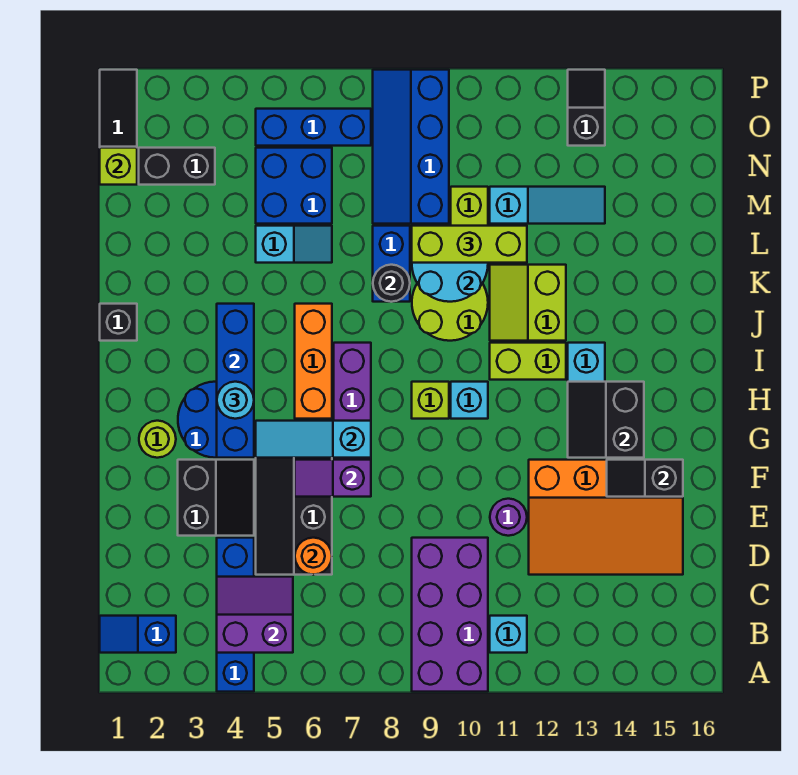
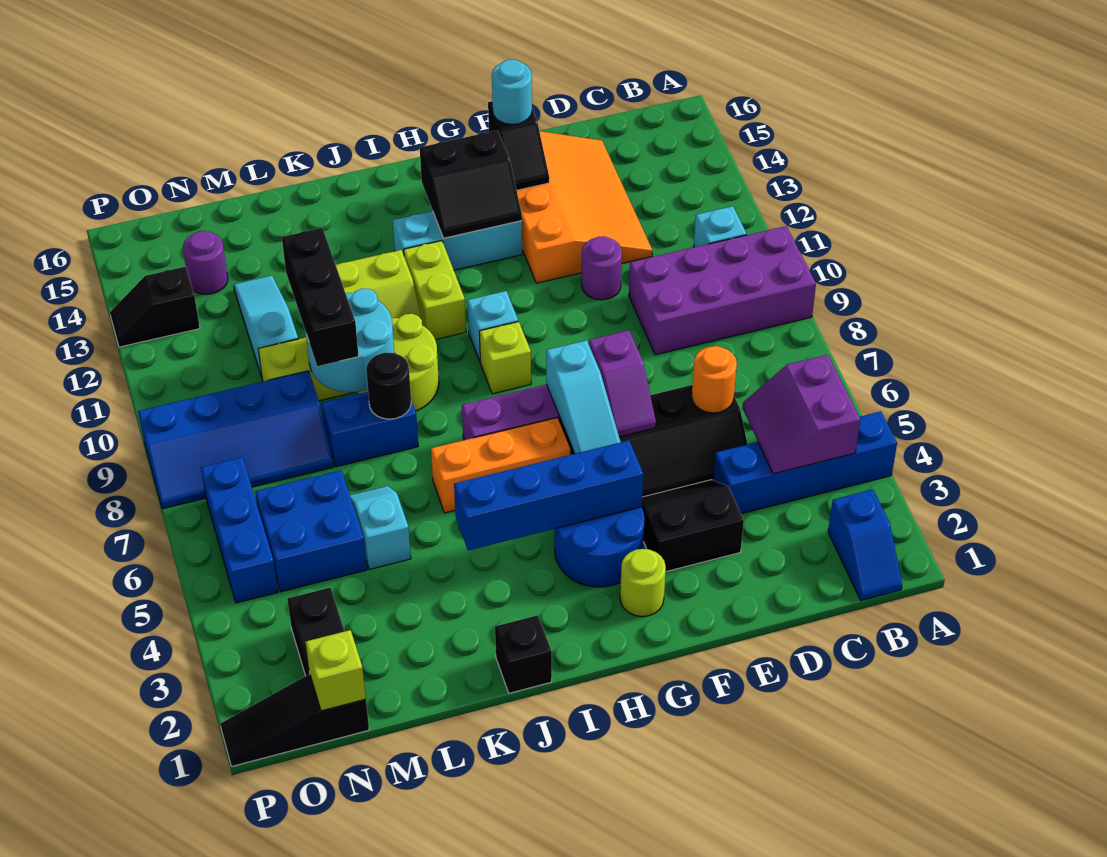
cyan round brick H4 level 3 -> cyan round brick F15 level 3
lime brick L9:L11 level 3 -> black brick L9:L11 level 3
none -> purple round brick N14 level 1

